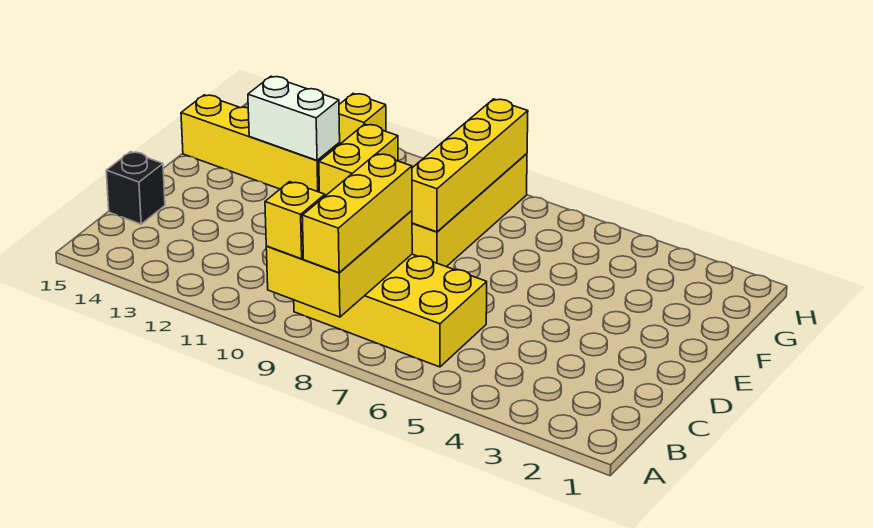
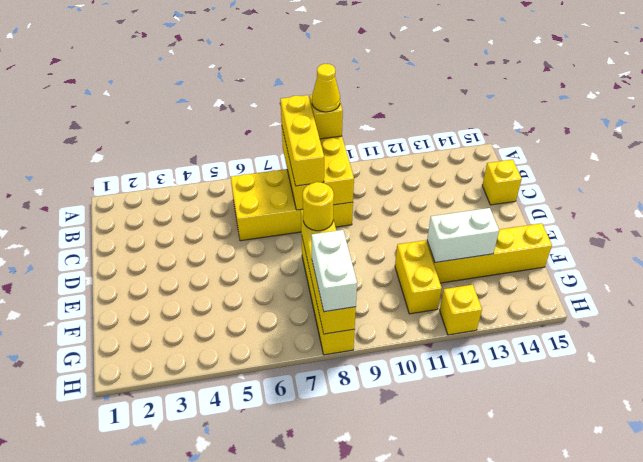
none -> yellow cone A9 level 4
black brick C15 level 1 -> yellow brick C15 level 1
none -> yellow round brick E8 level 3
none -> white brick G8:H8 level 3

